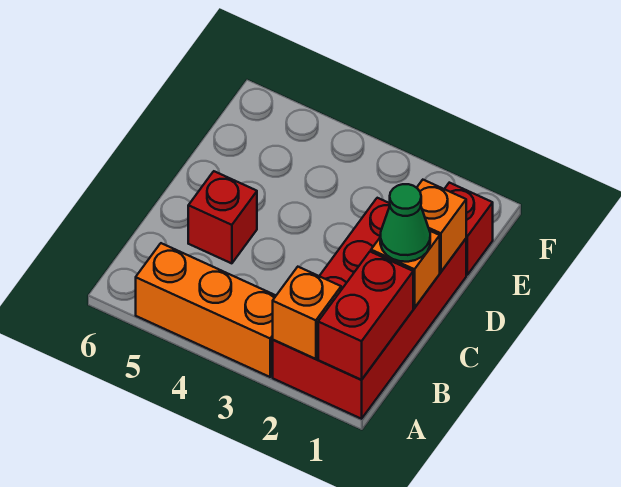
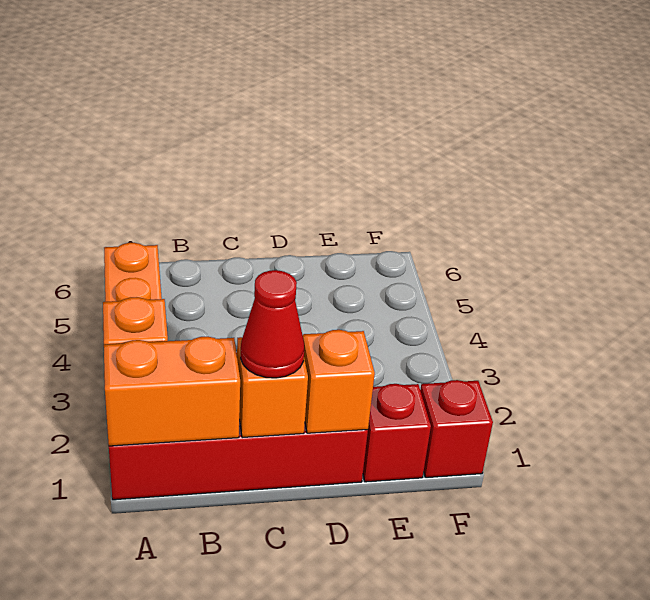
red brick A1:B1 level 2 -> orange brick A1:B1 level 2
green cone C1 level 3 -> red cone C1 level 3
red brick C5 level 1 -> red brick F1 level 1

